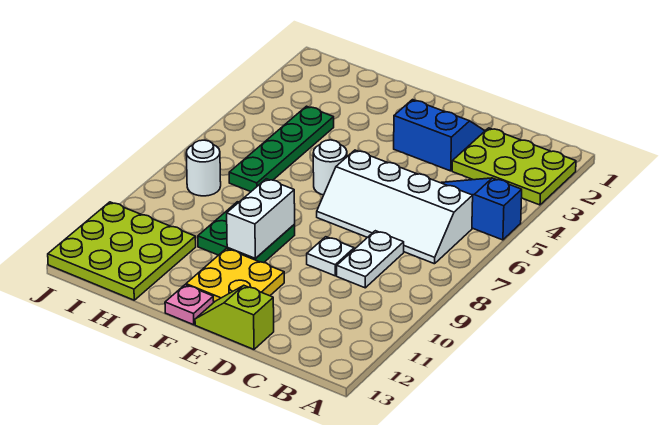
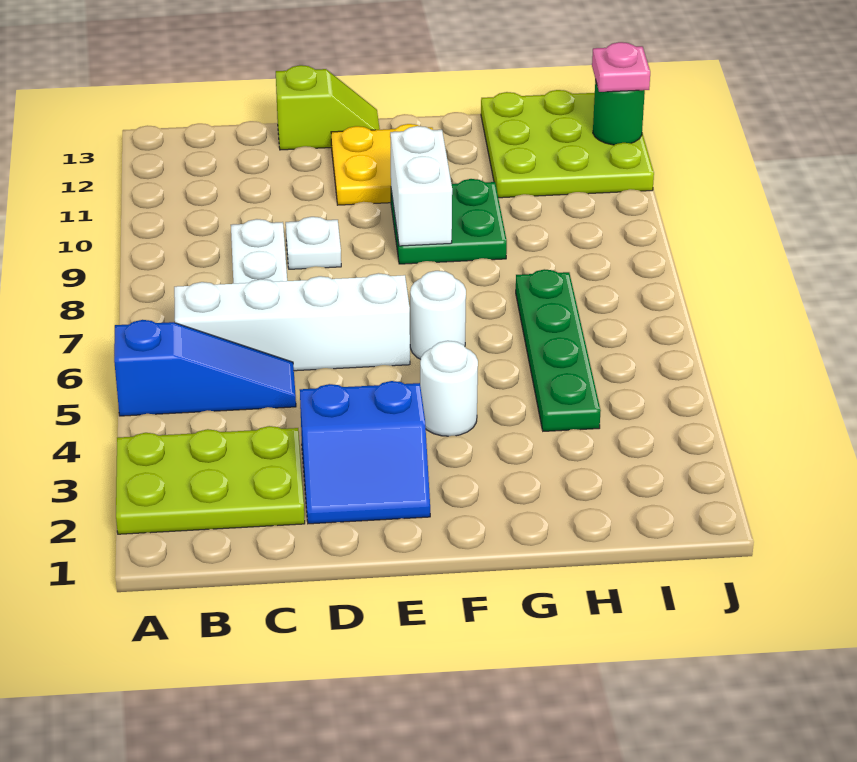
pink plate F13 level 1 -> pink plate J12 level 3
white round brick I8 level 1 -> white round brick F4 level 1
none -> green round brick J12 level 2

